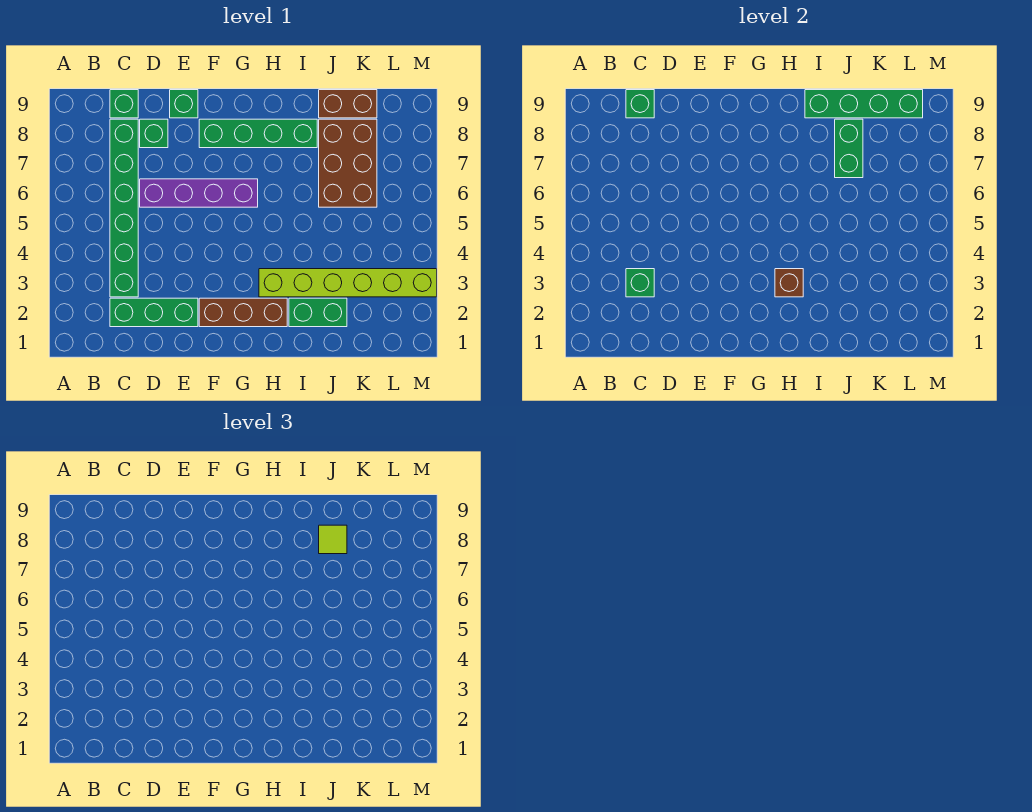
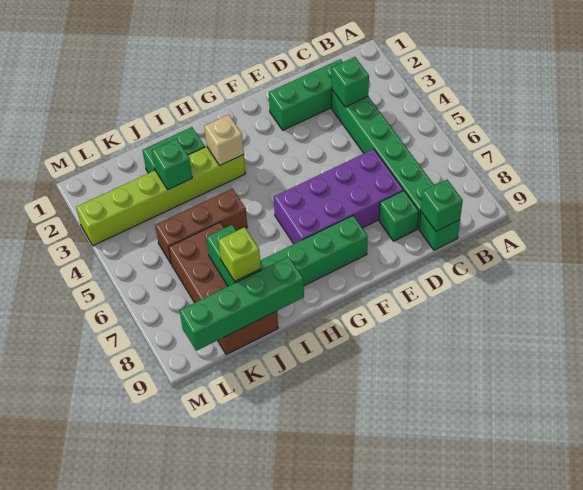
purple brick D6:G6 level 1 -> purple brick D6:G7 level 1
green brick E9 level 1 -> green brick J3 level 2
brown brick F2:H2 level 1 -> brown brick I5:K5 level 1
brown brick H3 level 2 -> tan brick H3 level 2
lime tile J8 level 3 -> lime brick J8 level 3

